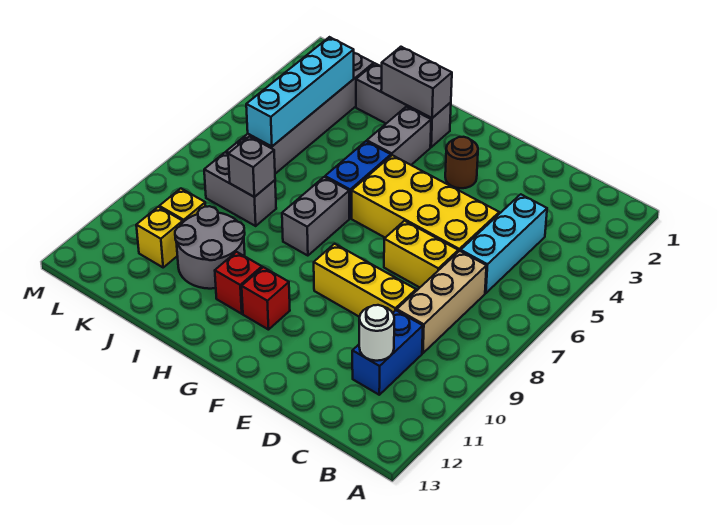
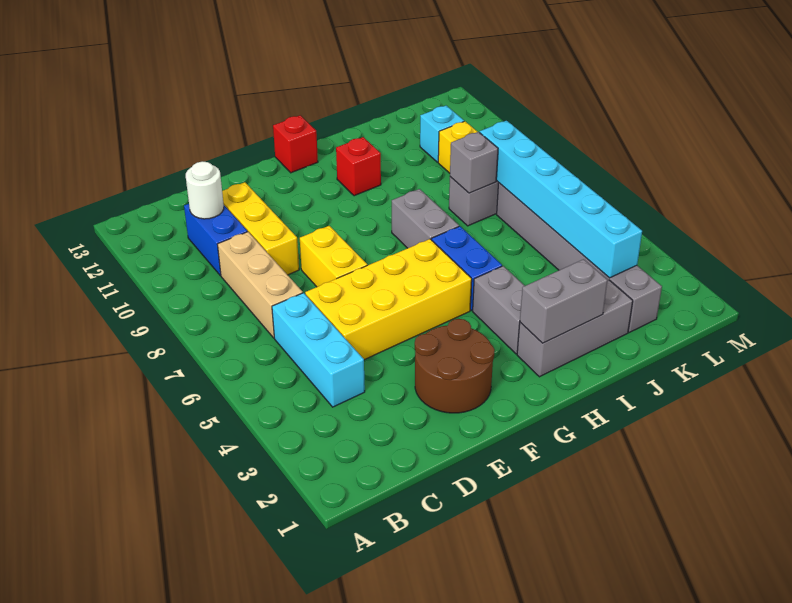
yellow brick D7:E7 level 1 -> yellow brick E7:E8 level 1
yellow brick D9:F9 level 1 -> yellow brick D9:D11 level 1
brown round brick F3 level 1 -> brown round brick E2:F3 level 1
red brick G11 level 1 -> red brick G13 level 1
grey round brick I10:J11 level 1 -> none
cyan brick K3:K6 level 2 -> cyan brick K3:K8 level 2
yellow brick K11 level 1 -> cyan brick K11 level 1

